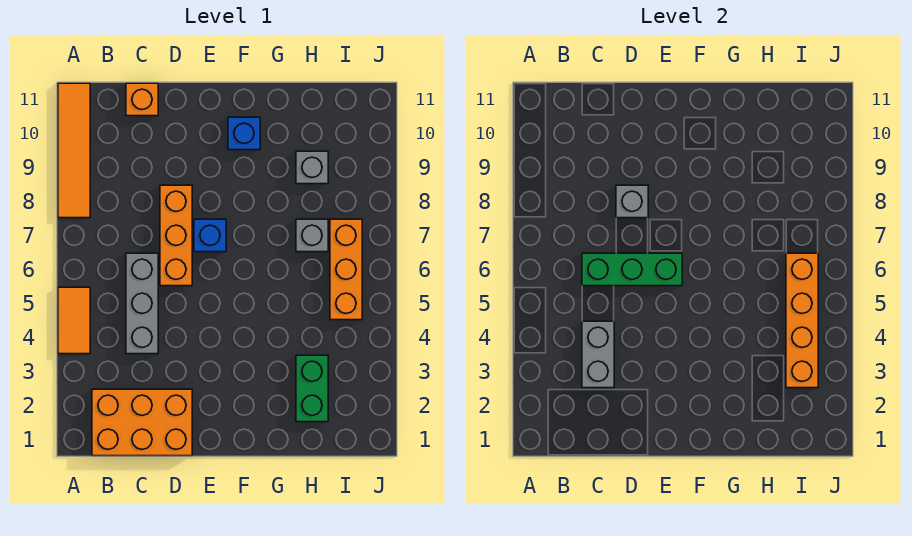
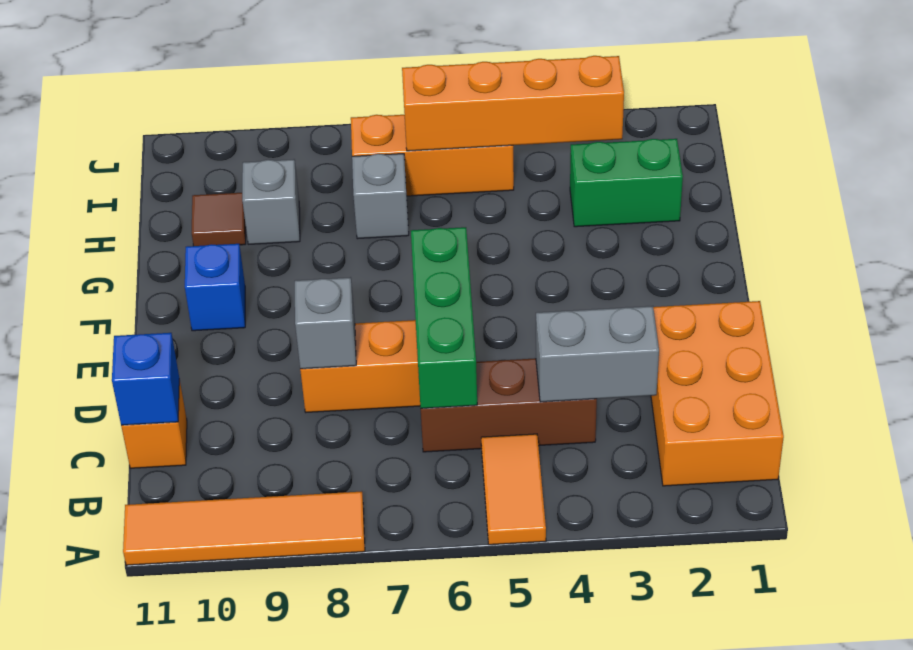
orange tile A4:A5 level 1 -> orange tile A5:B5 level 1
grey brick C4:C6 level 1 -> brown brick C4:C6 level 1
blue brick E7 level 1 -> blue brick C11 level 2
none -> brown tile H10 level 1

